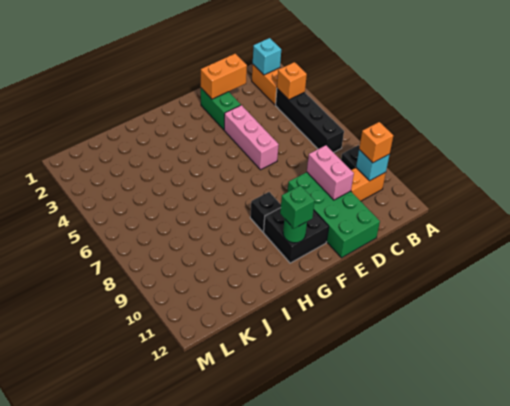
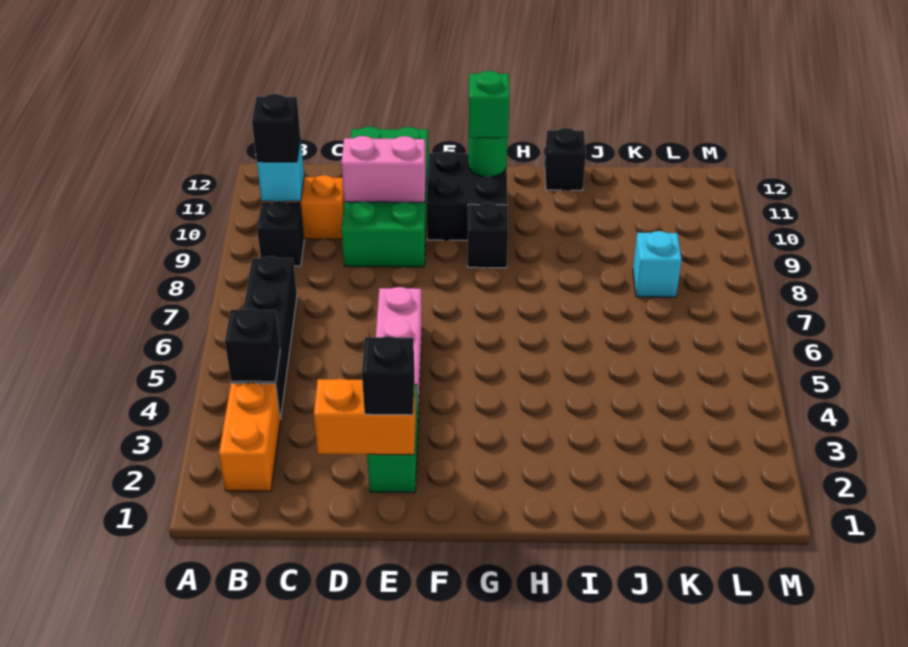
cyan brick B2 level 2 -> cyan brick K8 level 1
orange brick B4 level 2 -> black brick B4 level 2
orange brick B10 level 3 -> black brick B10 level 3
pink brick D9:D10 level 2 -> pink brick D10:E10 level 2
none -> black brick E2 level 3
none -> black brick I12 level 1

